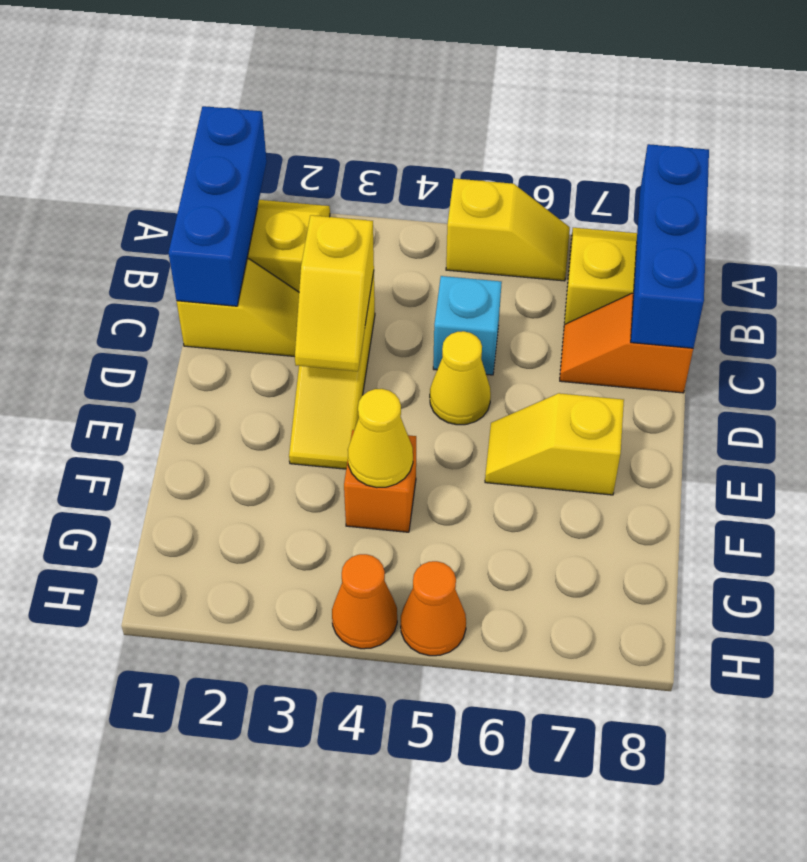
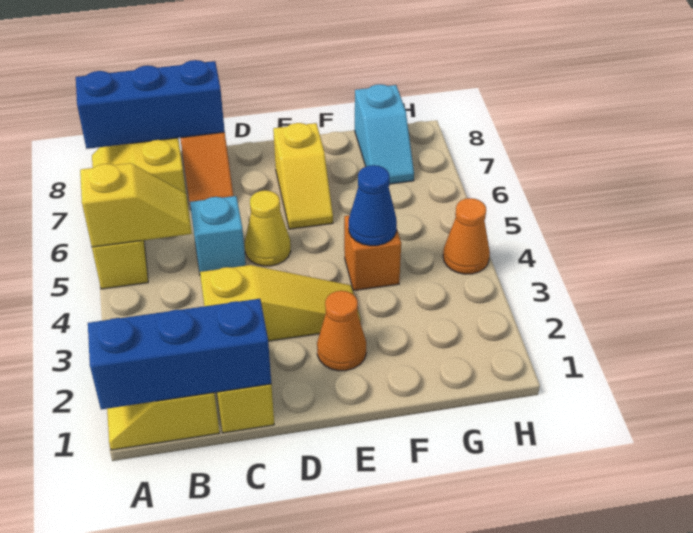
yellow slope C3:D3 level 2 top C -> yellow slope A5:B5 level 2 top A
yellow cone F4 level 2 -> blue cone F4 level 2
none -> cyan slope G7:G8 level 1 top 8
orange cone H5 level 1 -> orange cone E2 level 1

